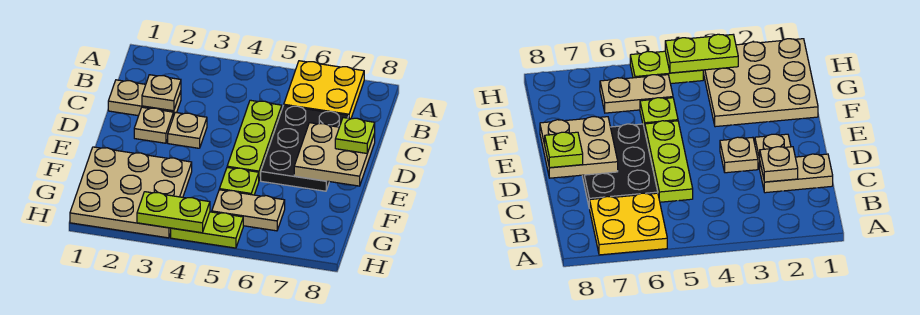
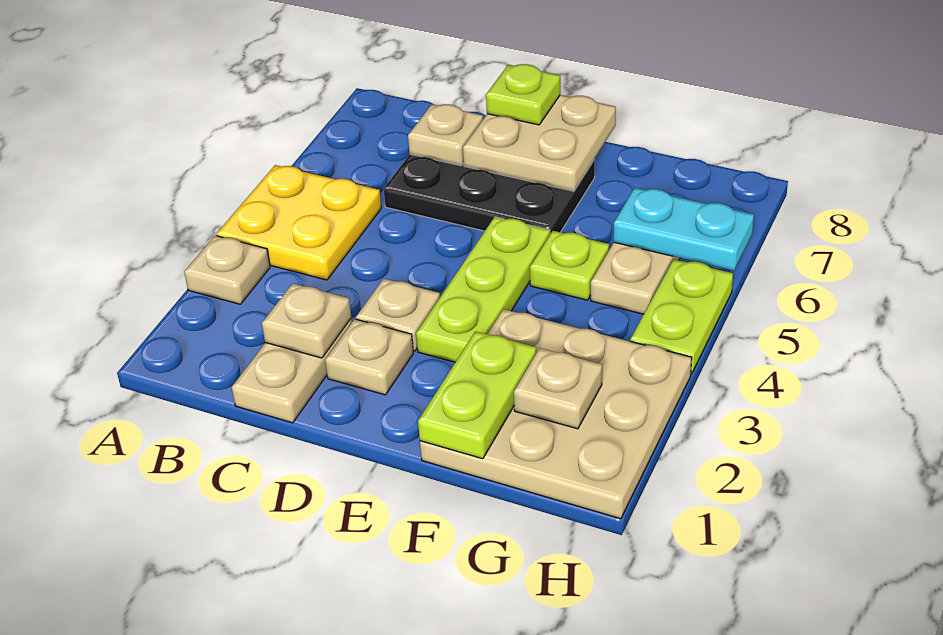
none -> tan plate A3 level 1
yellow plate A6:B7 level 1 -> yellow plate A4:B5 level 1
lime plate C5:E5 level 1 -> lime plate E3:E5 level 1
none -> tan plate C7 level 2
none -> tan plate G2 level 2
none -> cyan plate G6:H6 level 2
lime plate H3:H4 level 2 -> lime plate F1:F2 level 2

